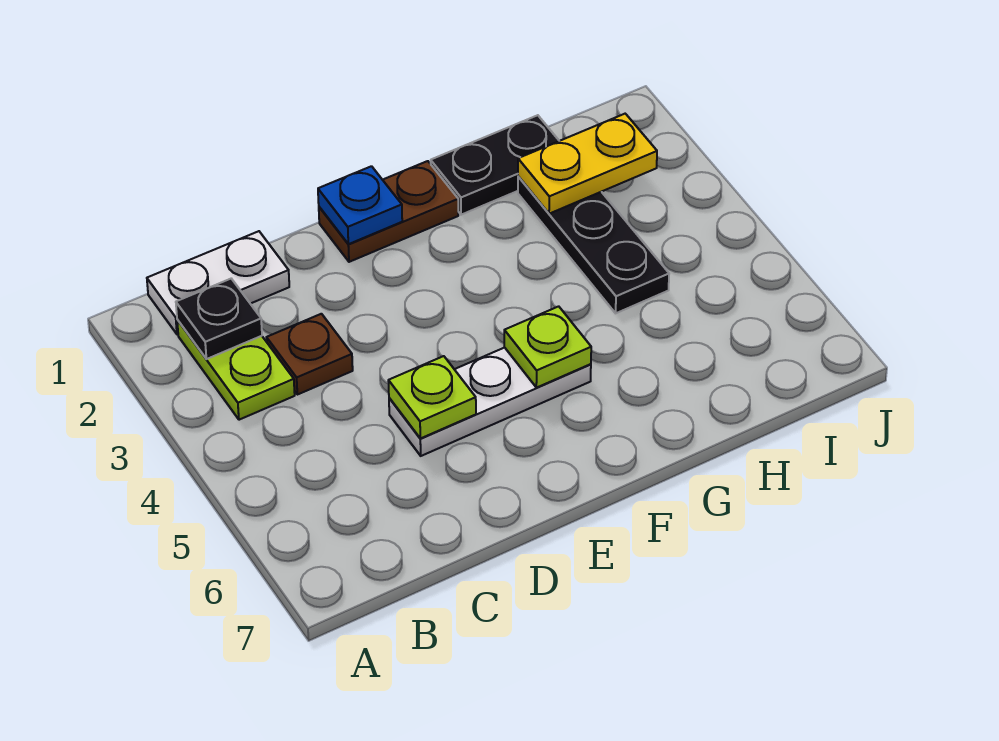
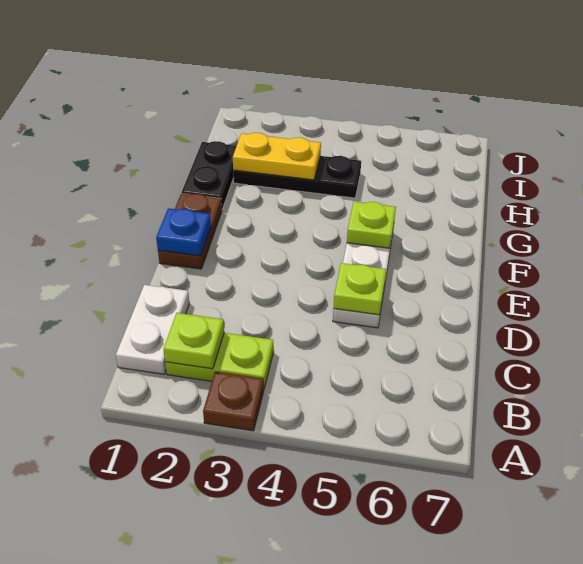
black plate B2 level 2 -> lime plate B2 level 2
brown plate C3 level 1 -> brown plate A3 level 1
yellow plate H2:I2 level 2 -> yellow plate H2:H3 level 2

